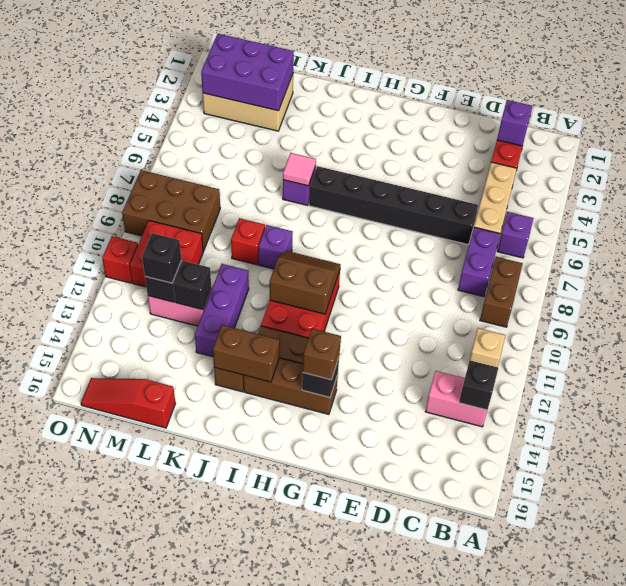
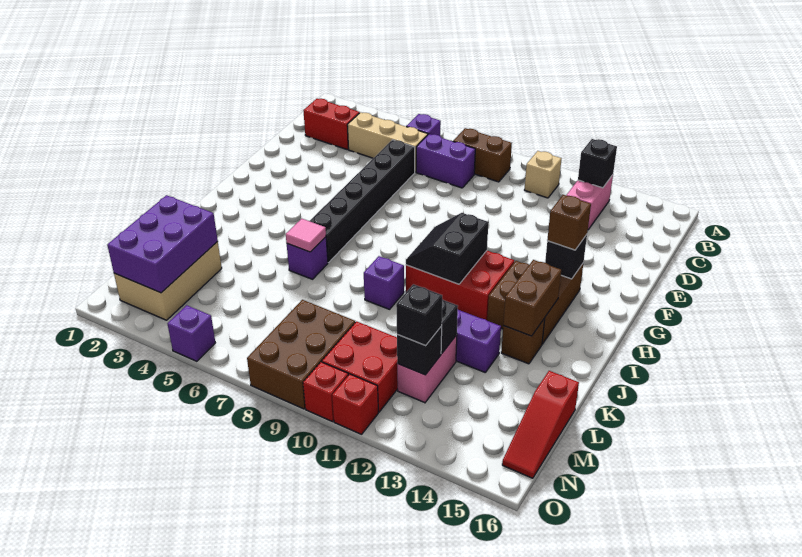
purple brick C2 level 2 -> purple brick O5 level 1
brown slope H10:I11 level 2 top 11 -> black slope H10:I11 level 2 top 11
red brick K9 level 1 -> red brick O10 level 1

